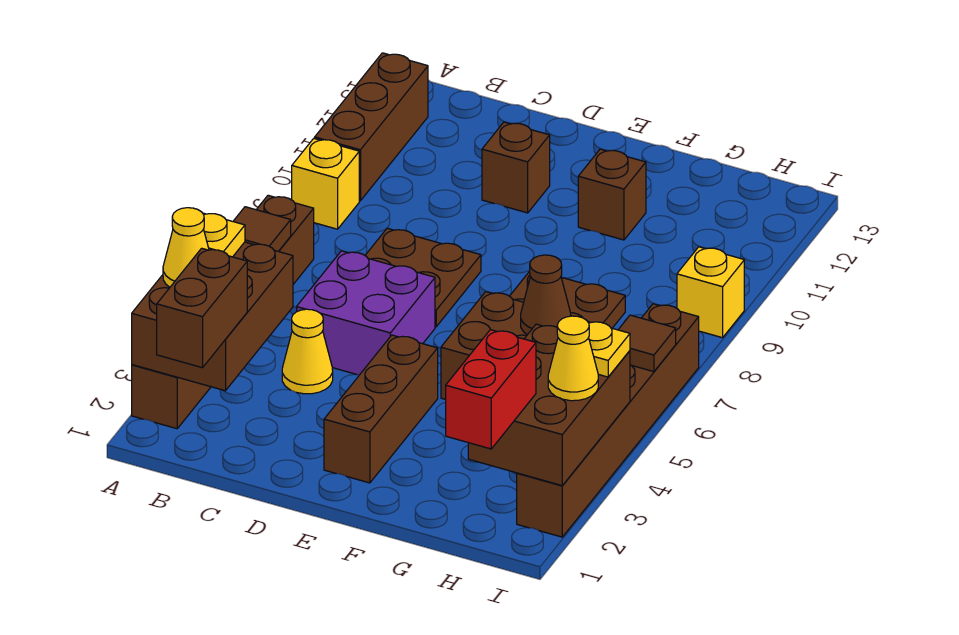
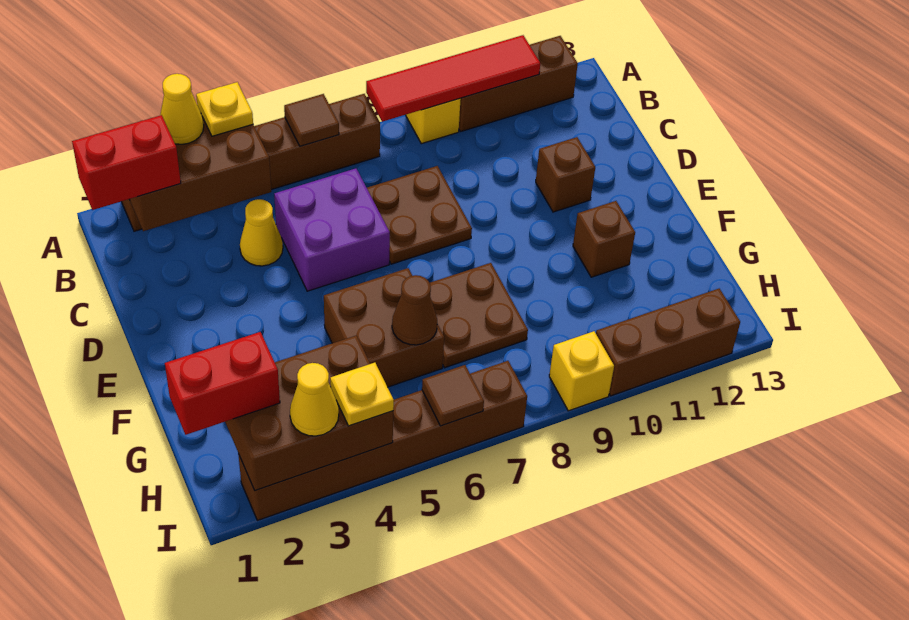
none -> red tile A8:A11 level 2
brown brick B1:B2 level 3 -> red brick B1:B2 level 3
brown brick E2:E4 level 1 -> brown brick I10:I12 level 1

